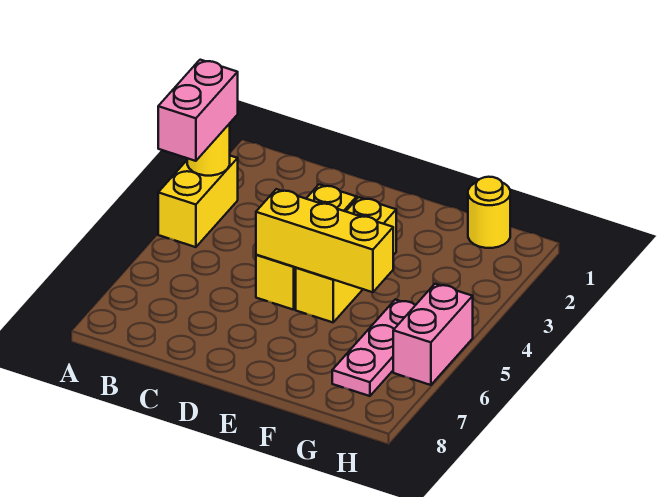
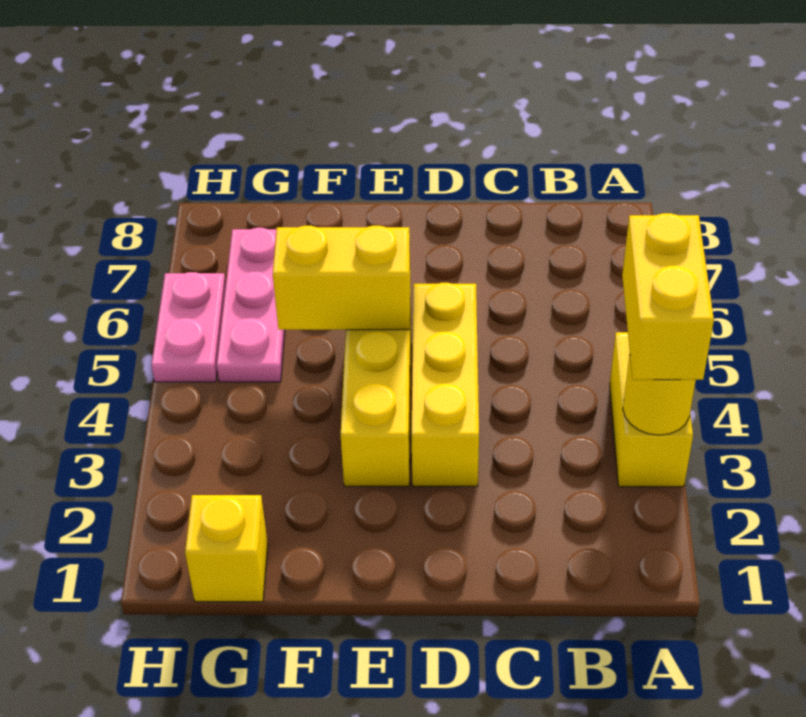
pink brick A3:A4 level 3 -> yellow brick A3:A4 level 3
yellow brick D5:F5 level 2 -> yellow brick E5:F5 level 2
yellow round brick G1 level 1 -> yellow brick G1 level 1
pink brick H5:H6 level 1 -> pink plate H5:H6 level 1

